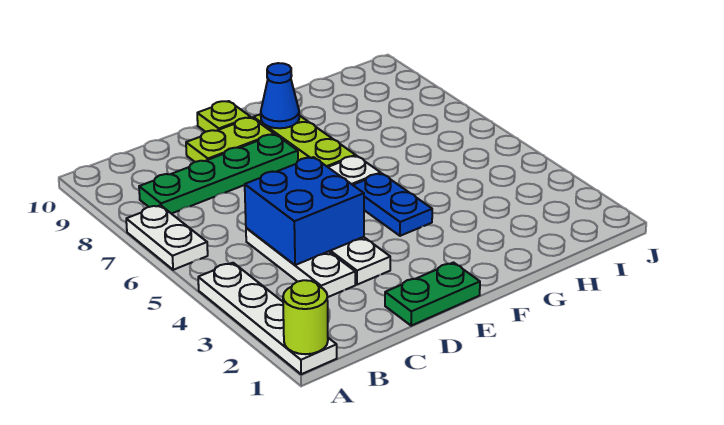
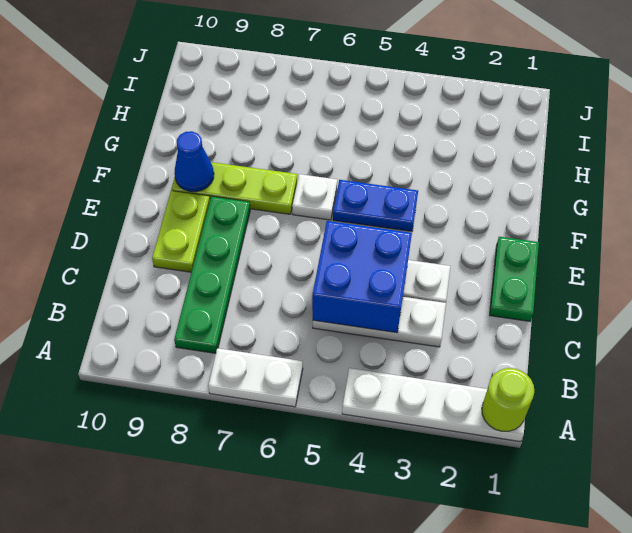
lime plate E10 level 1 -> none

